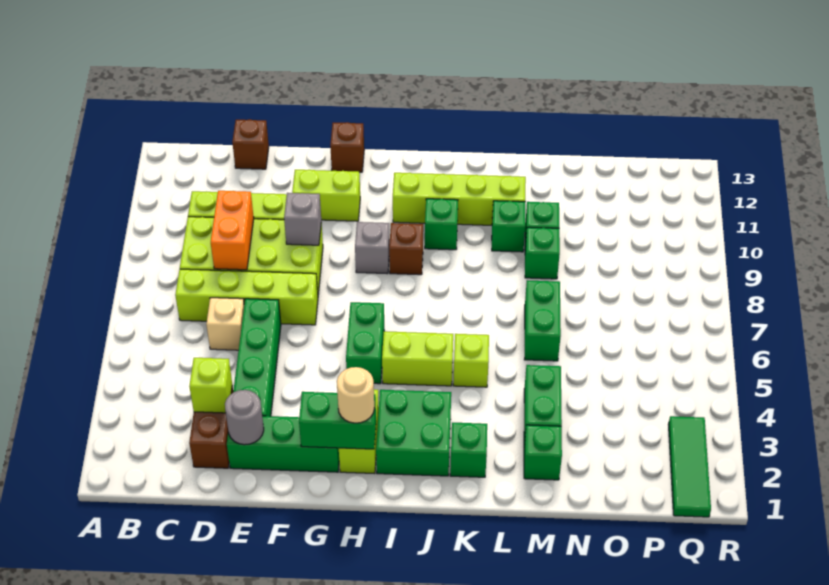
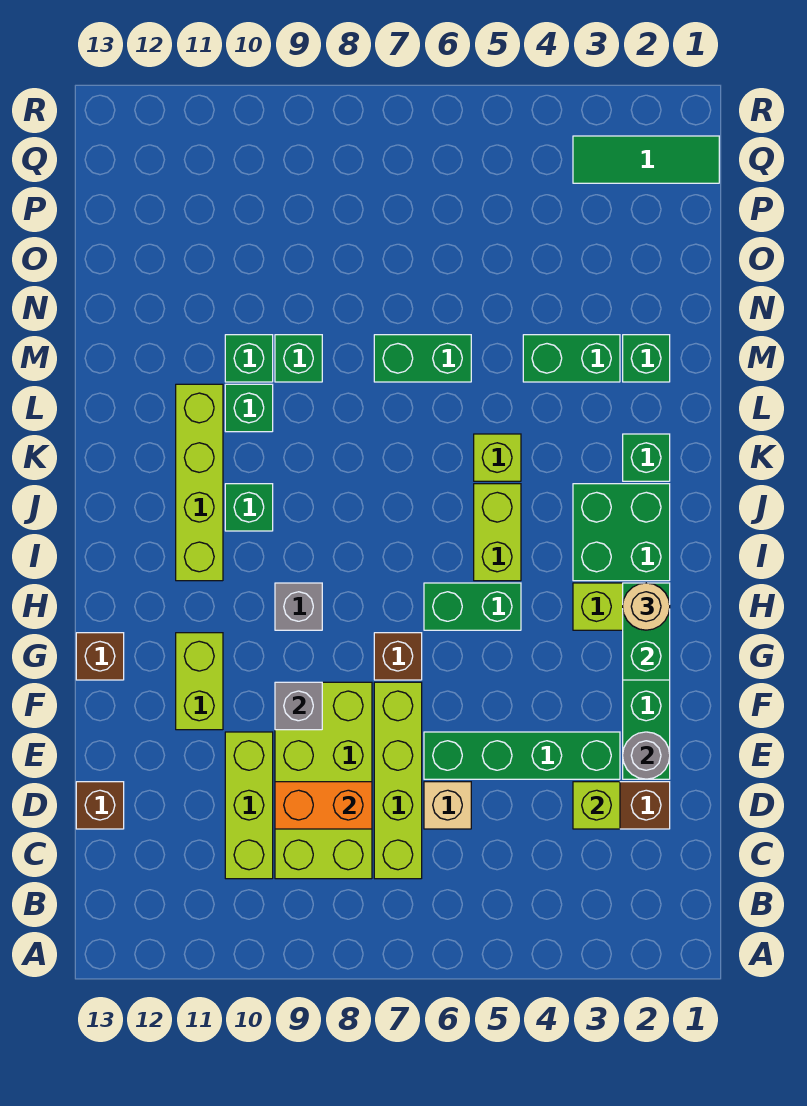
brown brick I9 level 1 -> brown brick G7 level 1

